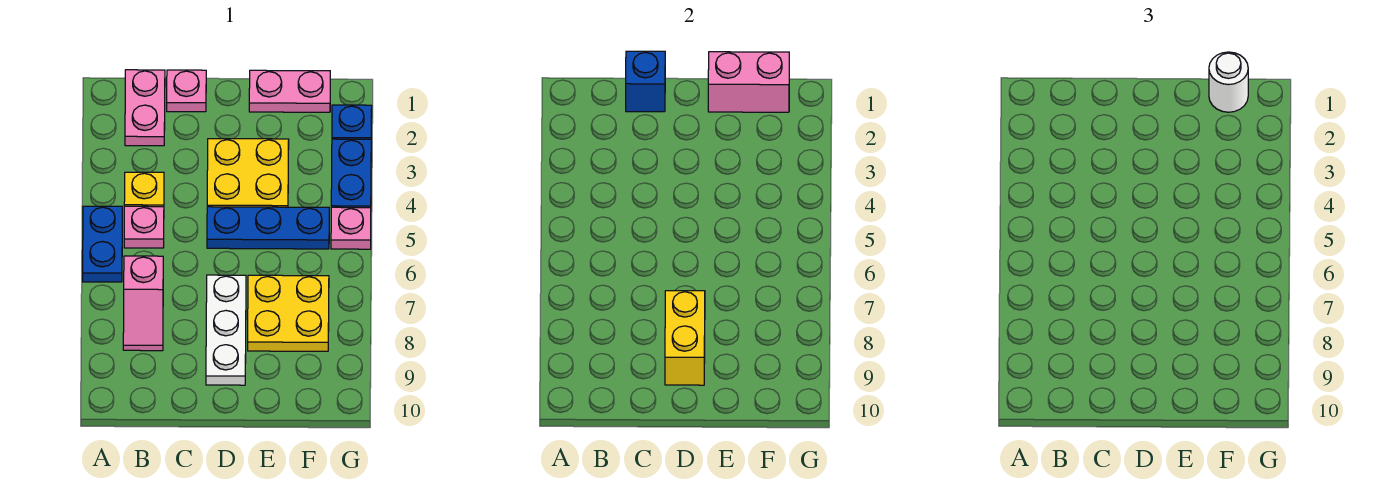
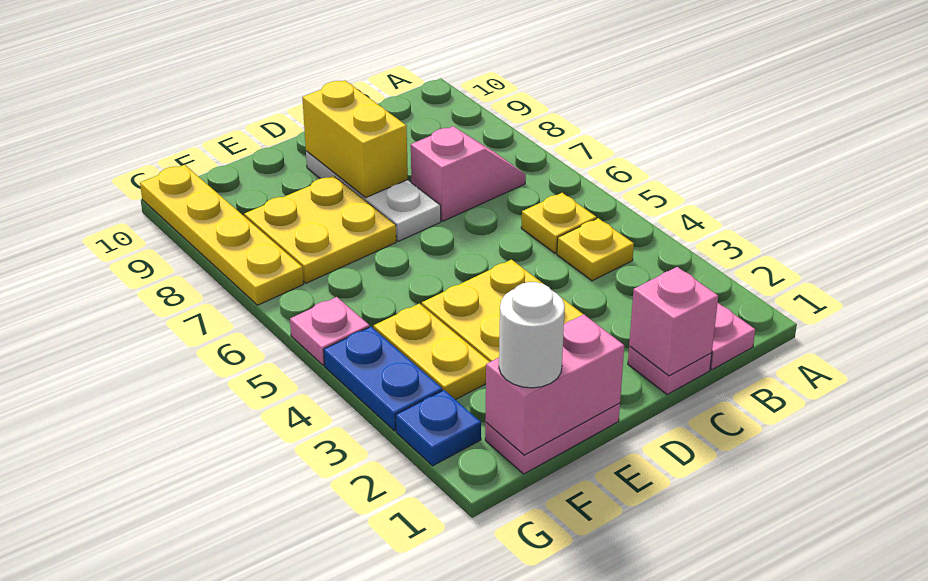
blue plate A5:A6 level 1 -> none
pink plate B5 level 1 -> yellow plate B5 level 1
pink slope B7:B8 level 1 top 7 -> pink slope B7:C7 level 1 top C
blue brick C1 level 2 -> pink brick C1 level 2
blue plate D5:F5 level 1 -> none
none -> yellow plate F3:F4 level 1
none -> yellow plate G7:G10 level 1

